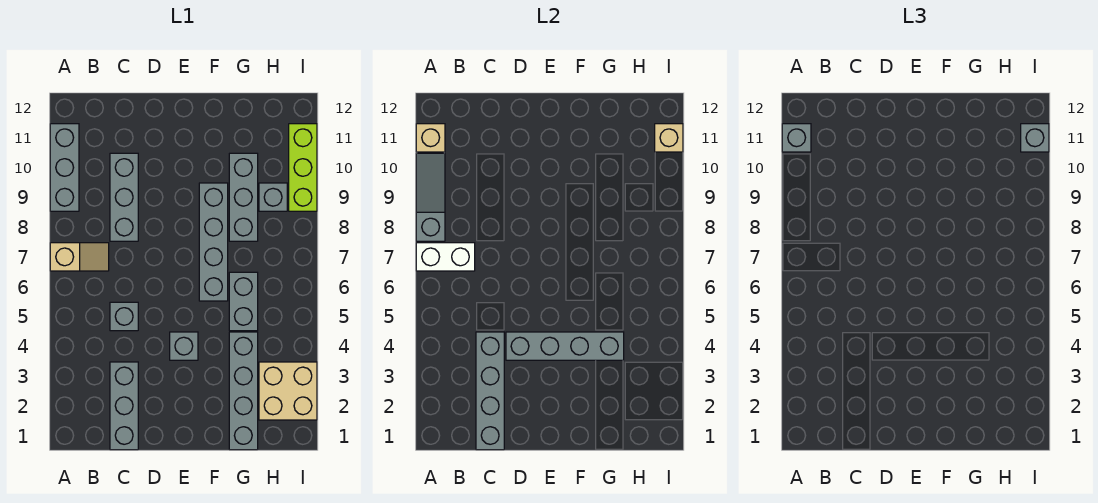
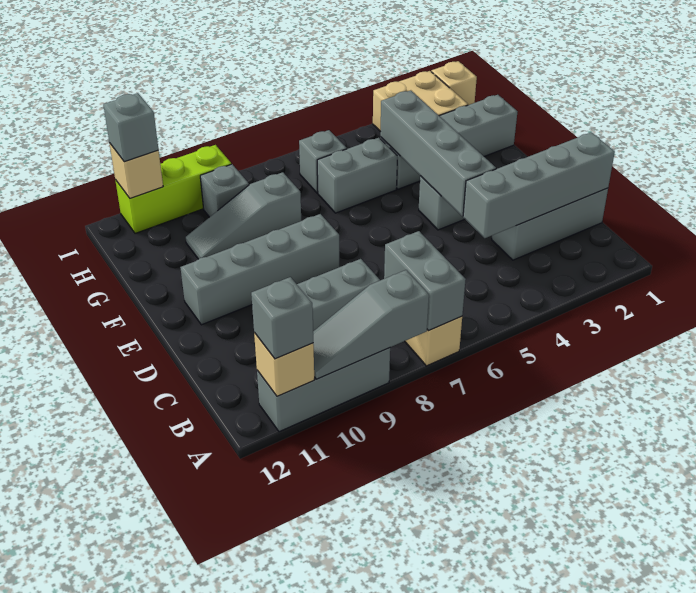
white brick A7:B7 level 2 -> grey brick A7:B7 level 2
grey brick C5 level 1 -> grey brick H6 level 1
grey brick F6:F9 level 1 -> grey brick E8:E11 level 1
grey brick G8:G10 level 1 -> grey slope G8:G10 level 1 top 8
none -> tan brick I1 level 1

